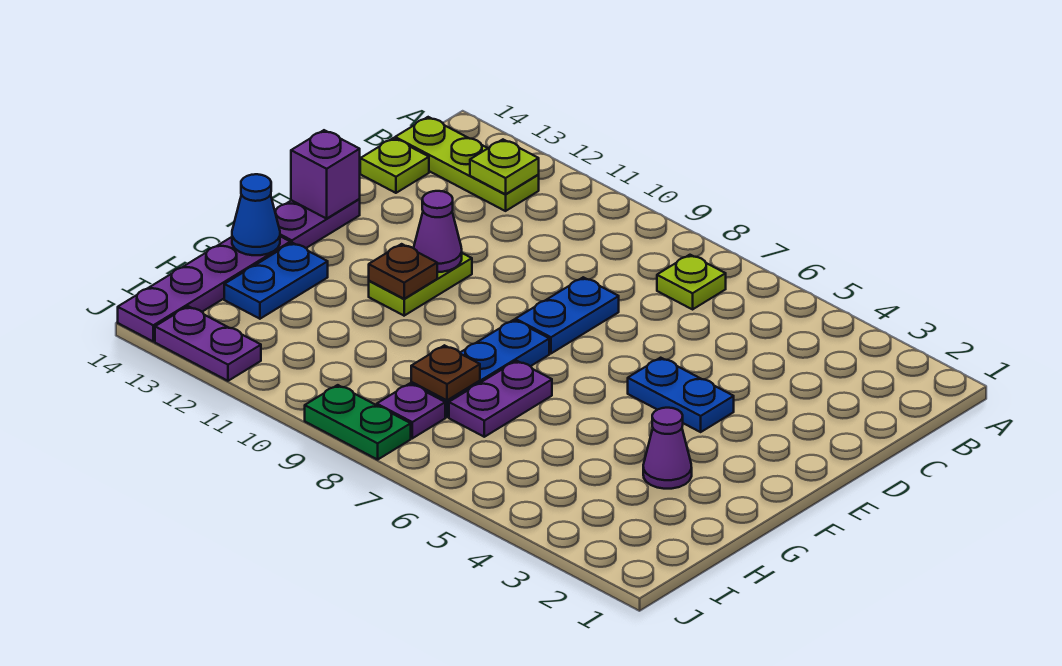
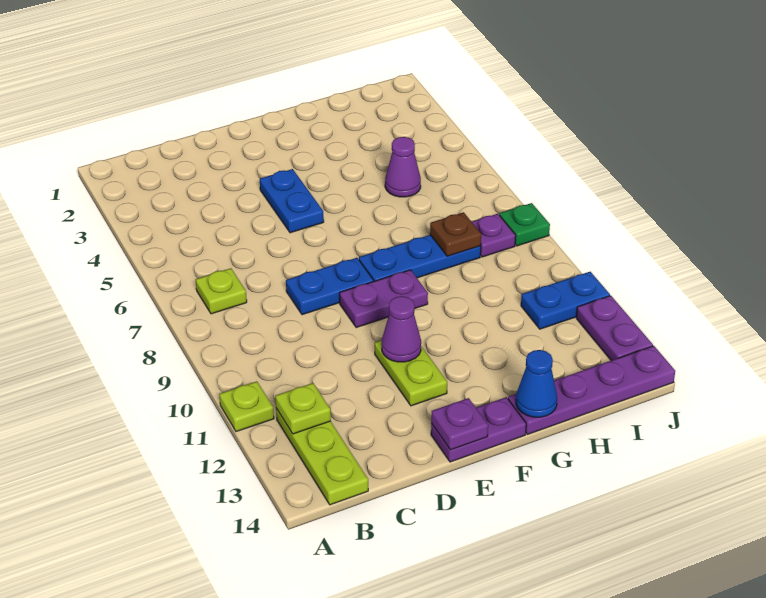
lime plate C14 level 1 -> lime plate A11 level 1
lime plate E11:F11 level 1 -> lime plate E11:E12 level 1
purple brick E14 level 2 -> purple plate E14 level 2
brown plate F11 level 2 -> none
purple cone G3 level 1 -> purple cone H5 level 1
purple plate G7:H7 level 1 -> purple plate E9:F9 level 1
blue plate G13:H13 level 1 -> blue plate I11:J11 level 1
green plate J8:J9 level 1 -> green plate J8 level 1

